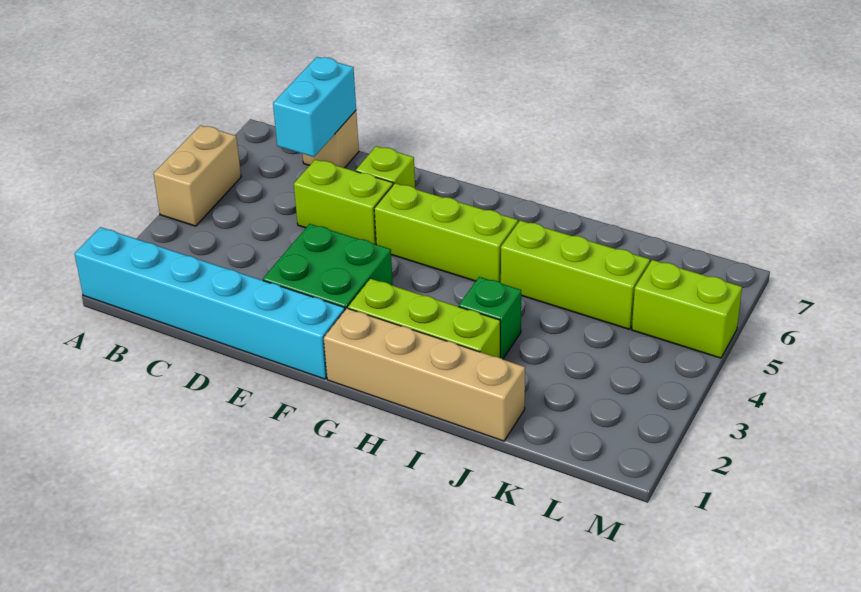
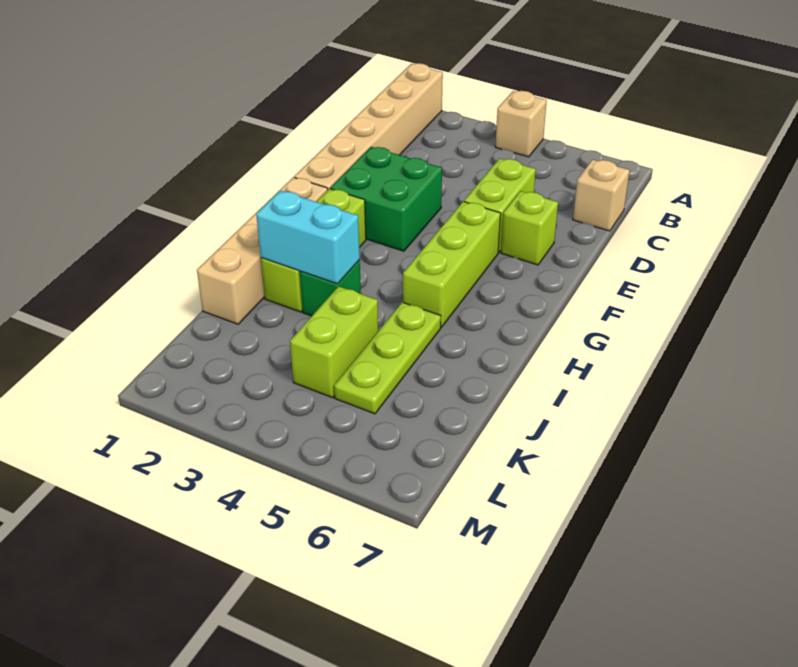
cyan brick A1:F1 level 1 -> tan brick A1:F1 level 1
tan brick A4:A5 level 1 -> tan brick A4 level 1
cyan brick C6:C7 level 2 -> cyan brick I2:I3 level 2
lime brick I5:K5 level 1 -> lime plate I5:K5 level 1
lime brick L5:M5 level 1 -> lime brick J4:K4 level 1

